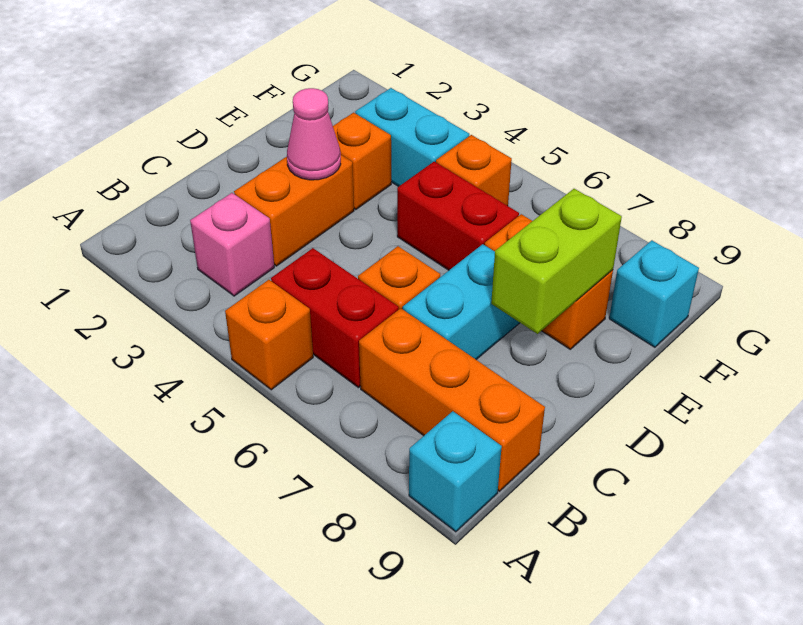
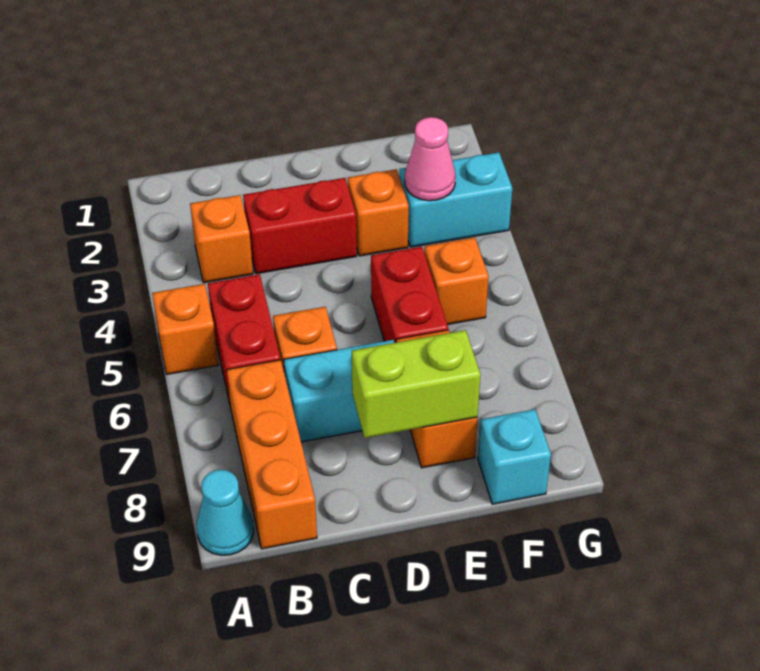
cyan brick A9 level 1 -> cyan cone A9 level 1
pink brick B3 level 1 -> orange brick B3 level 1
orange brick C3:D3 level 1 -> red brick C3:D3 level 1
pink cone D3 level 2 -> pink cone F3 level 2
cyan brick F3:F4 level 1 -> cyan brick F3:G3 level 1

